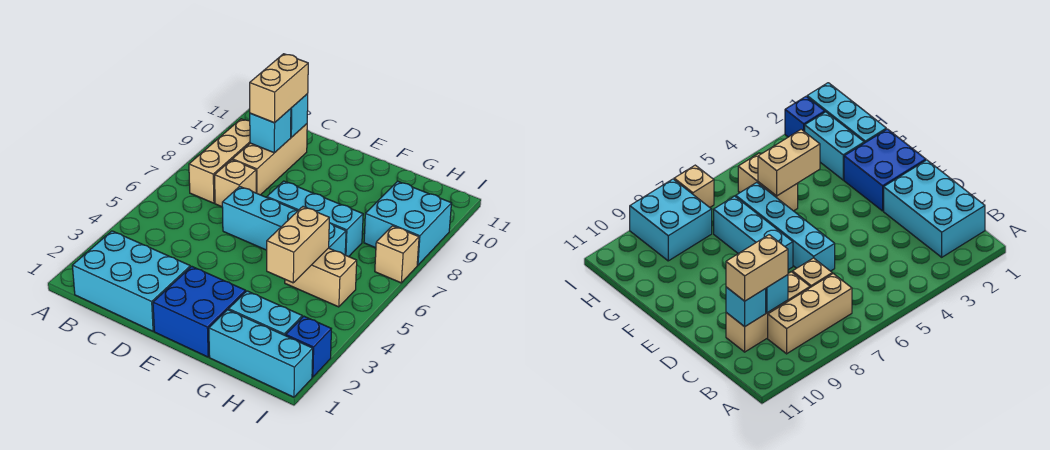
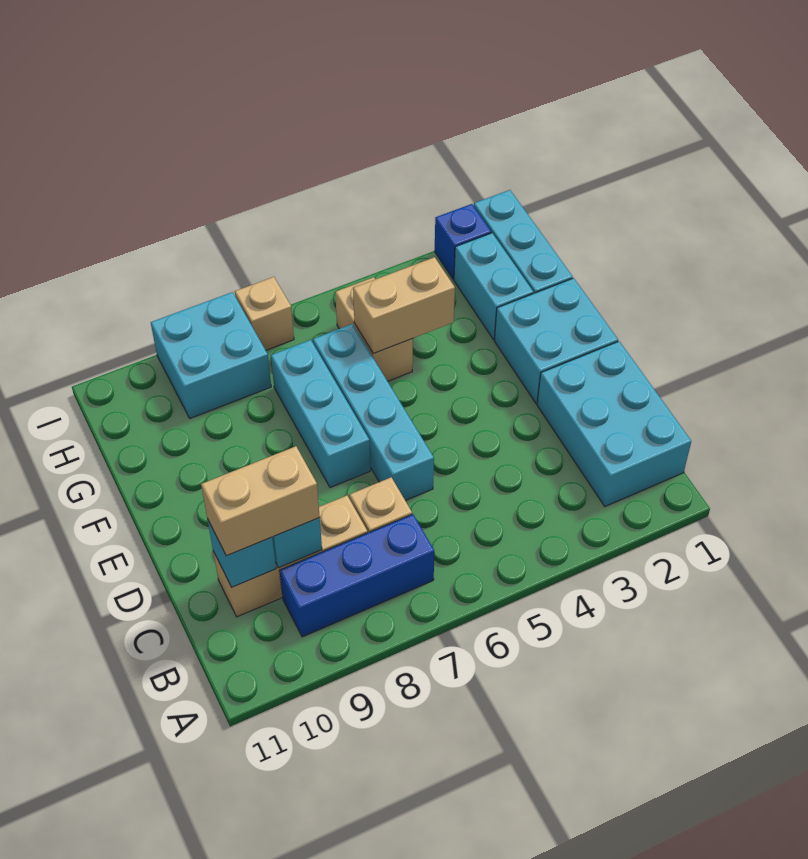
tan brick B7:B9 level 1 -> blue brick B7:B9 level 1
blue brick E1:F2 level 1 -> cyan brick E1:F2 level 1

